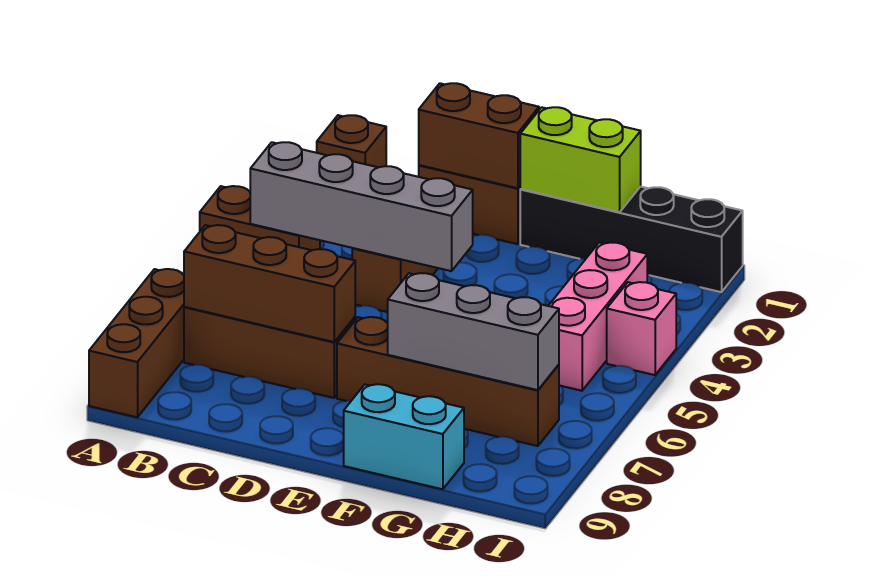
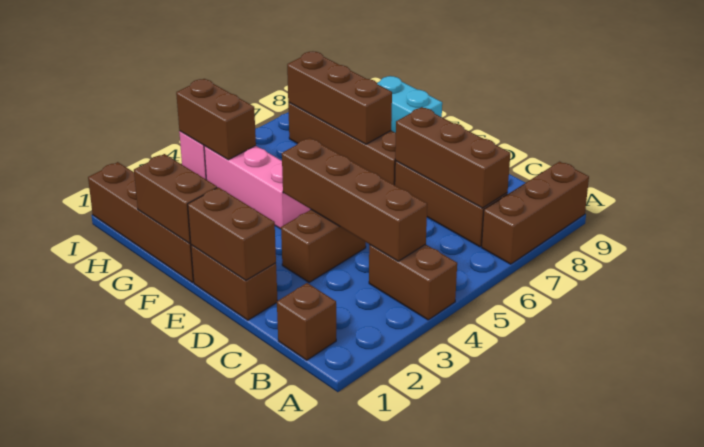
grey brick B4:E4 level 2 -> brown brick B4:E4 level 2
black brick F1:I1 level 1 -> brown brick F1:I1 level 1
lime brick F1:G1 level 2 -> brown brick F1:G1 level 2
grey brick F7:H7 level 2 -> brown brick F7:H7 level 2
pink brick H3:H5 level 1 -> pink brick F4:H4 level 1
none -> brown brick H4:I4 level 2

